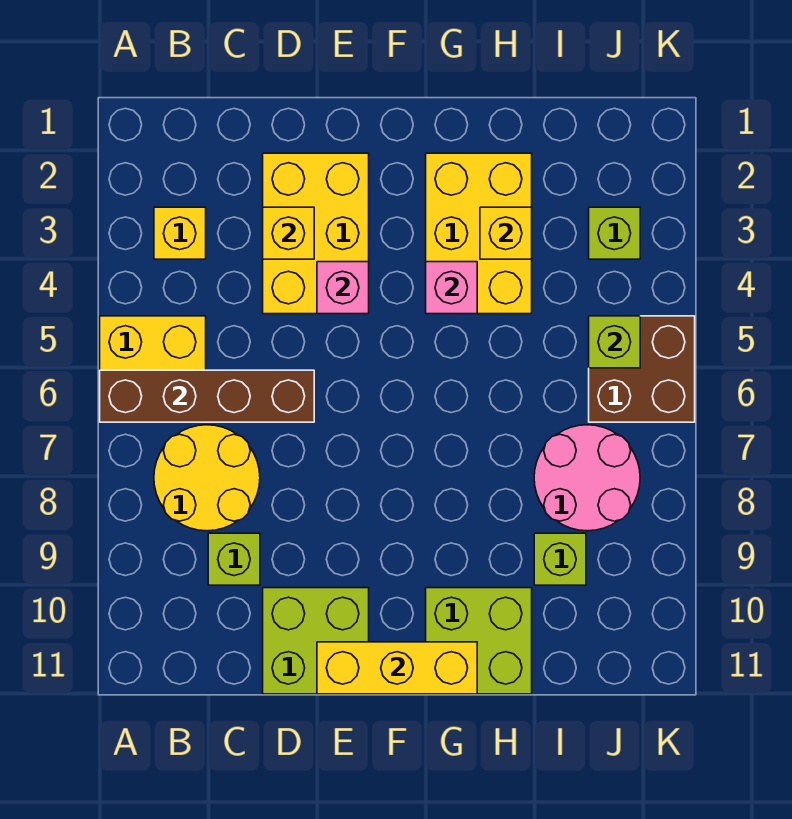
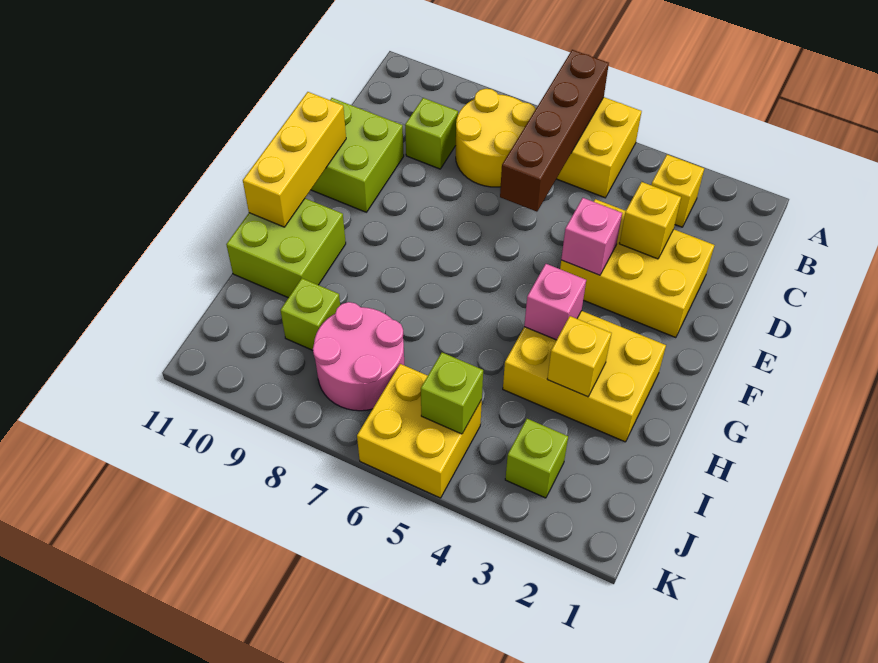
brown brick J5:K6 level 1 -> yellow brick J5:K6 level 1

